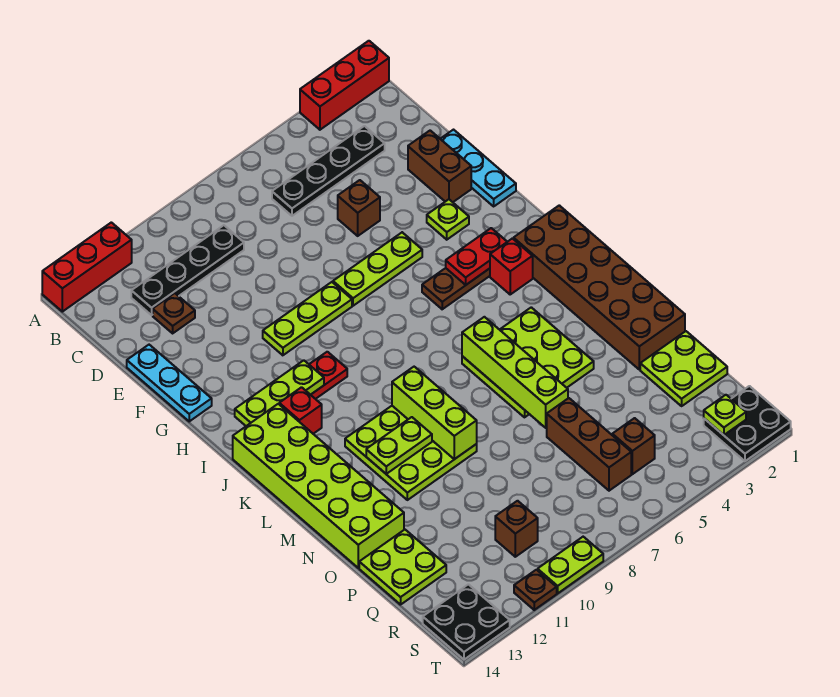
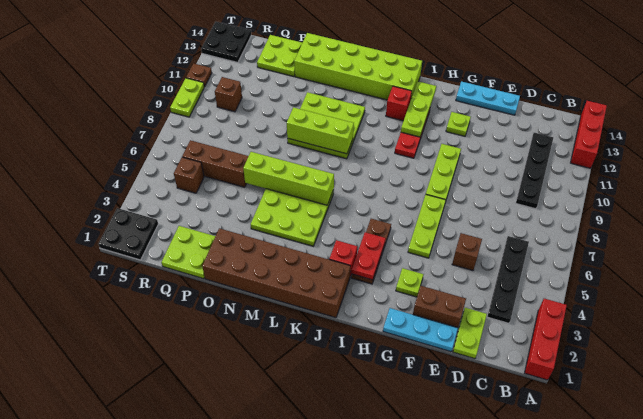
brown plate D12 level 1 -> none
lime plate M10:M11 level 2 -> lime plate D1:D2 level 1
lime plate S2 level 2 -> lime plate G12 level 1

